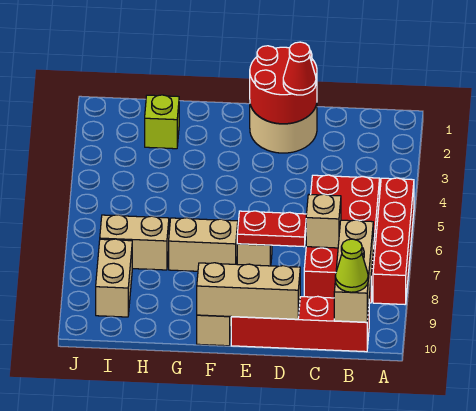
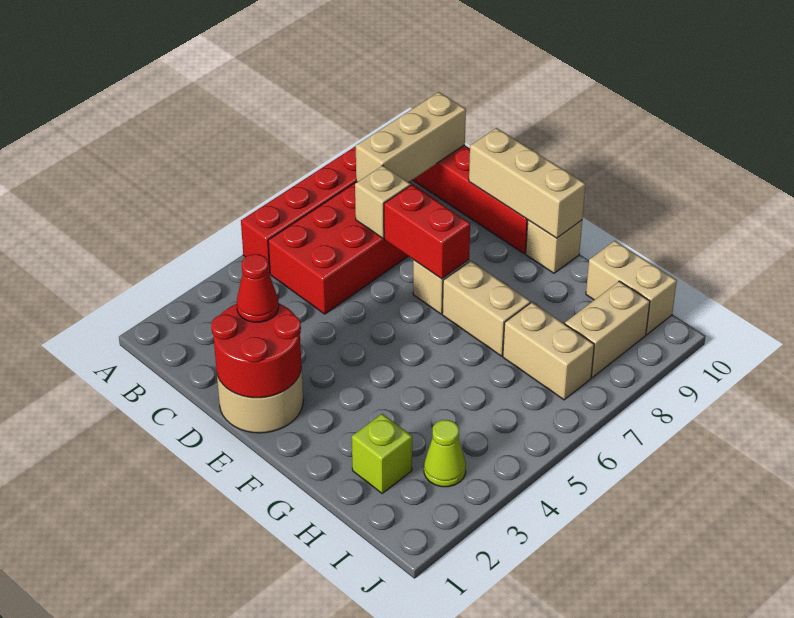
lime cone B10 level 3 -> lime cone I3 level 1
red plate D7:E7 level 2 -> red brick D7:E7 level 2
none -> tan brick H10:I10 level 1

